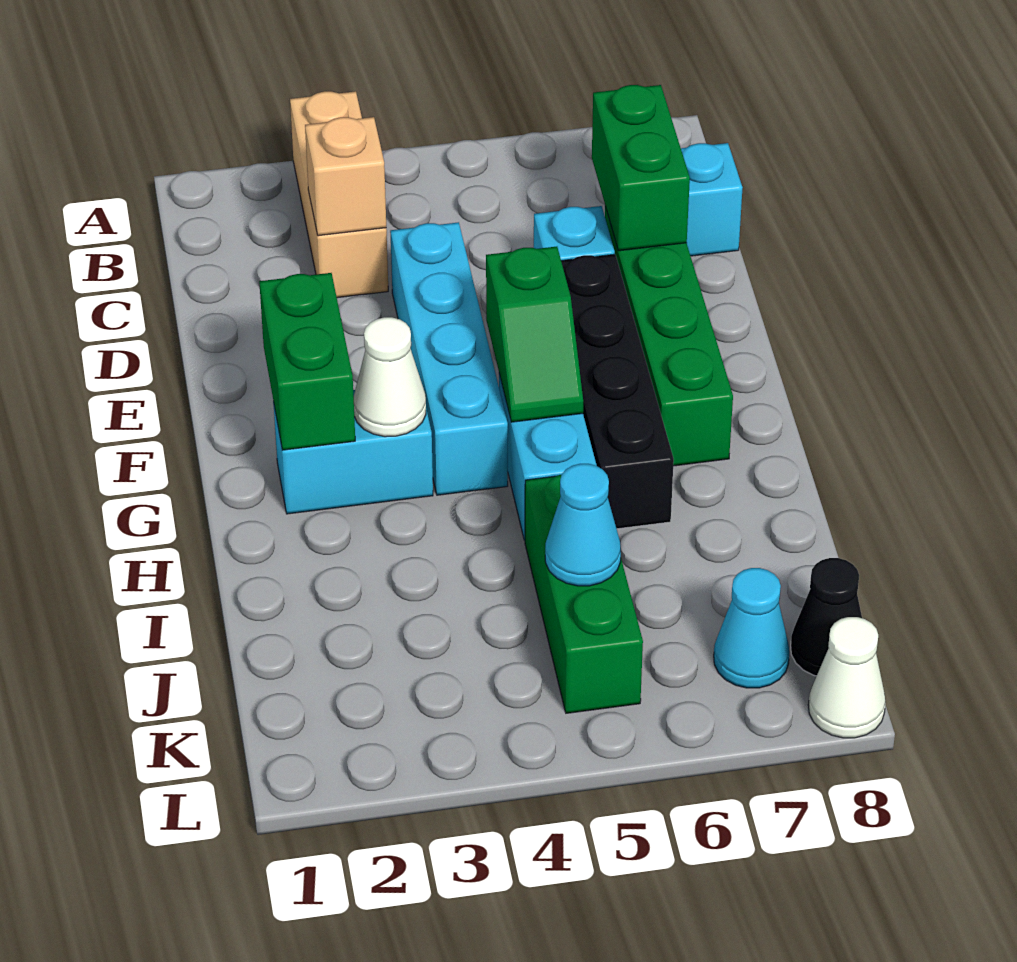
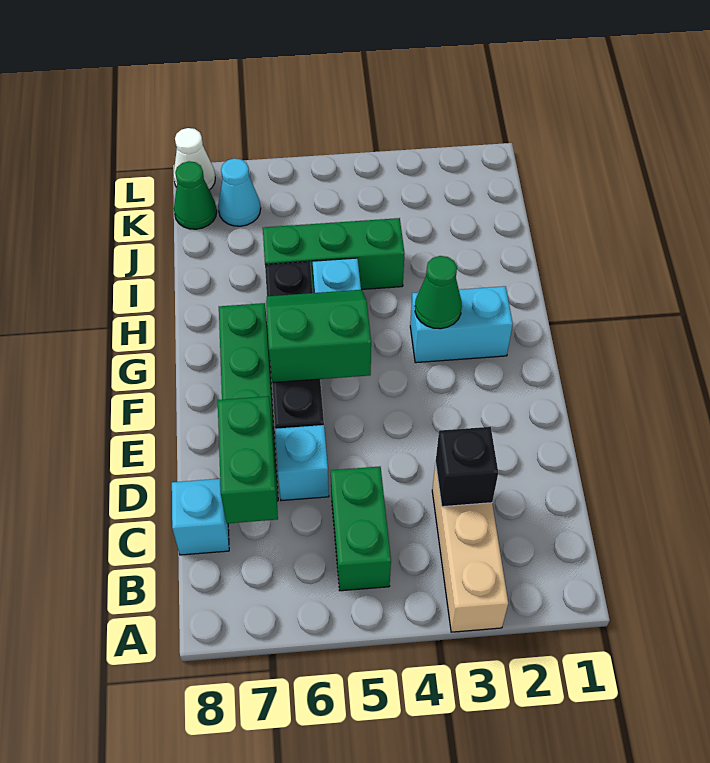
tan brick C3 level 2 -> black brick C3 level 2
cyan brick D4:G4 level 1 -> none
green brick F2:G2 level 2 -> green brick B5:C5 level 1
green slope F5:G5 level 2 top F -> green slope F5:G6 level 2 top F
white cone G3 level 2 -> green cone G3 level 2
green brick I5:K5 level 1 -> green brick I4:I6 level 1
cyan cone J5 level 2 -> none
black cone K8 level 1 -> green cone K8 level 1

